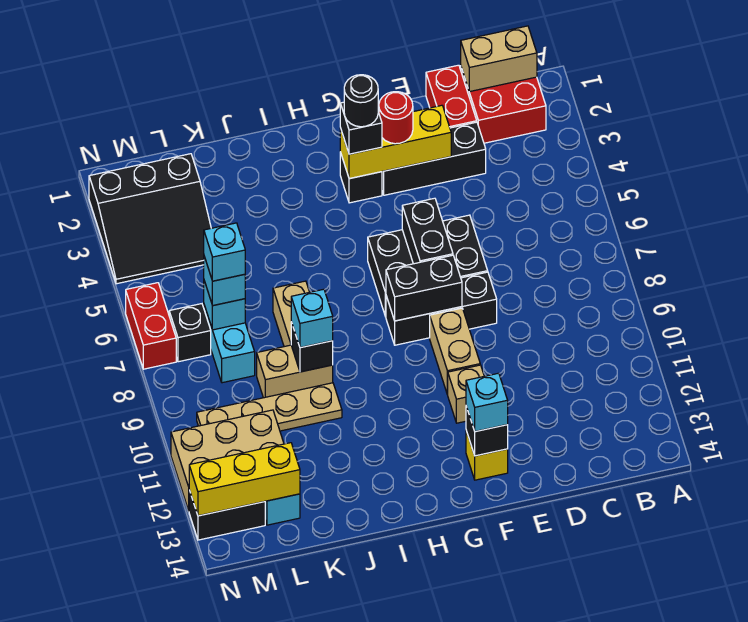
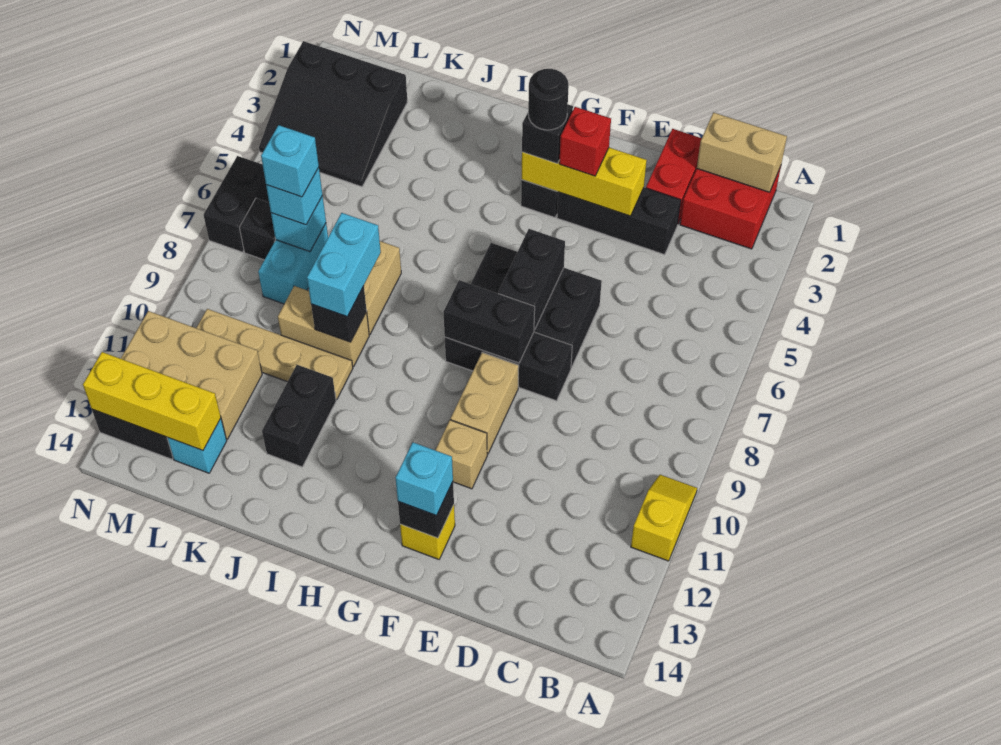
none -> yellow slope A10:A11 level 1 top 11
red round brick F3 level 3 -> red brick F3 level 3
cyan brick J9 level 3 -> cyan brick J8:J9 level 3
none -> black brick J11:J12 level 1
red brick N6:N7 level 1 -> black brick N6:N7 level 1

